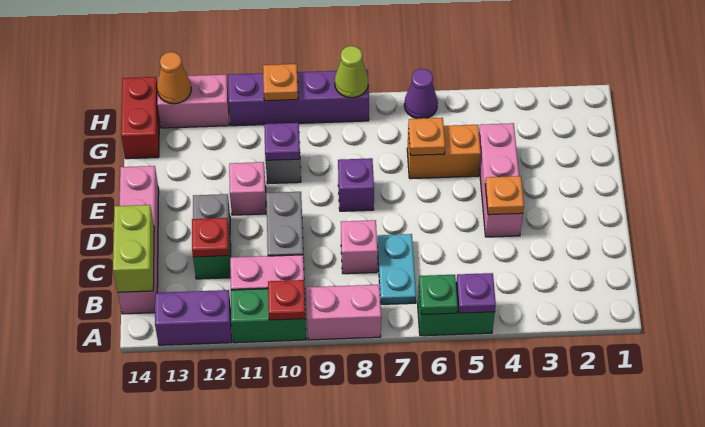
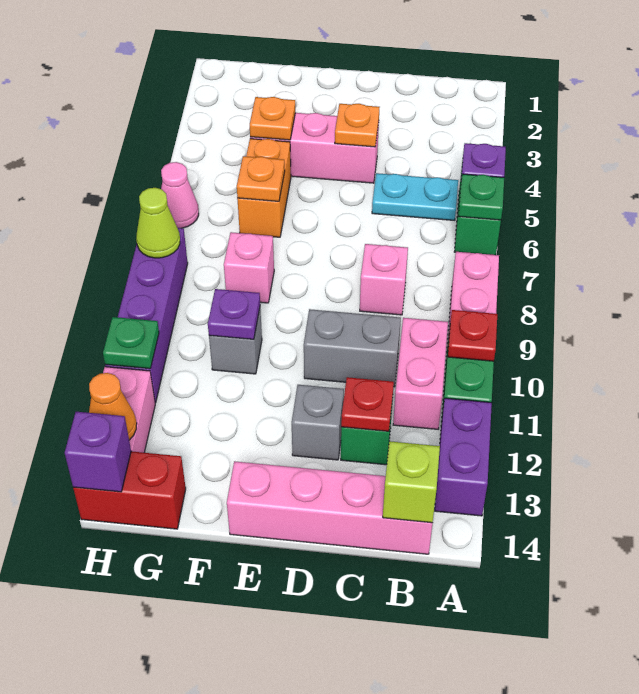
cyan plate B7:C7 level 1 -> cyan plate B5:C5 level 1
lime brick B14:C14 level 2 -> lime brick B14 level 2
purple brick E8 level 1 -> purple brick H14 level 2
pink brick E11 level 1 -> pink brick F8 level 1
purple cone H6 level 1 -> pink cone H6 level 1
orange plate H10 level 2 -> orange plate F4 level 2
none -> green plate H11 level 2

